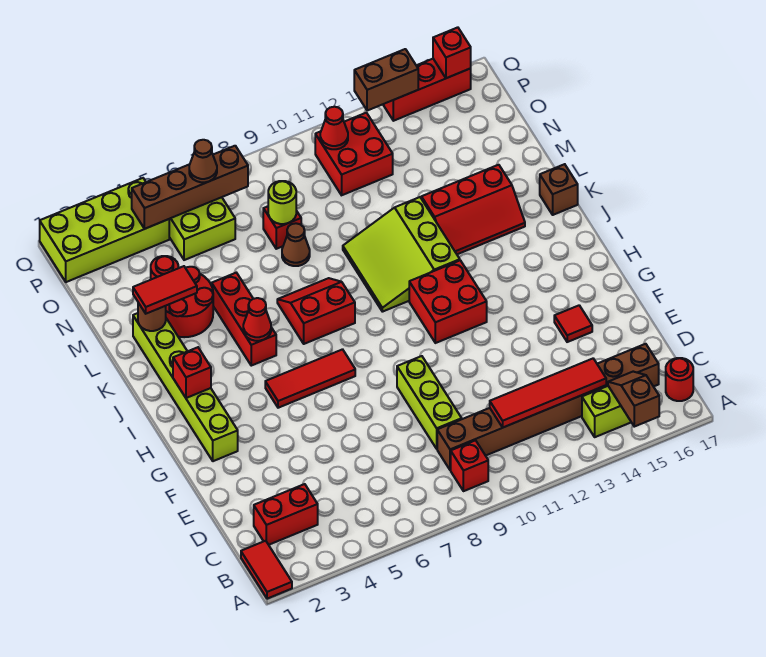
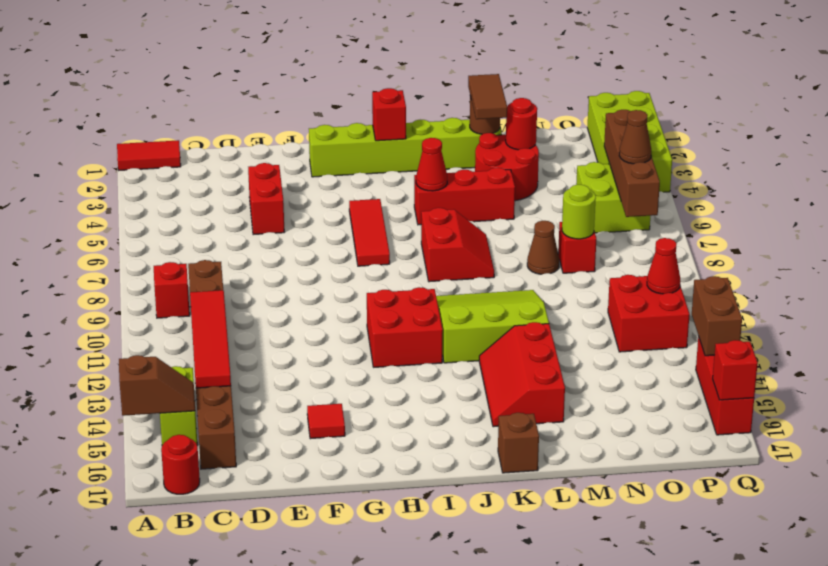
red brick C2:C3 level 1 -> red brick E4:E5 level 1
lime brick D9:F9 level 1 -> none
red tile L2:L3 level 3 -> brown tile L2:L3 level 3

